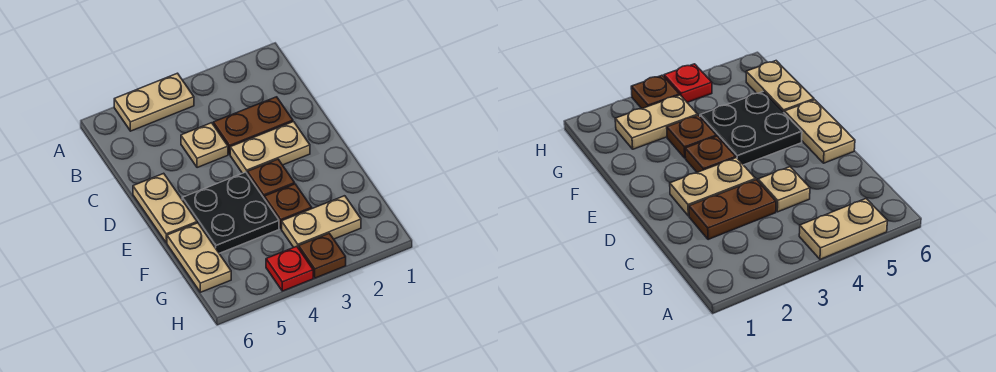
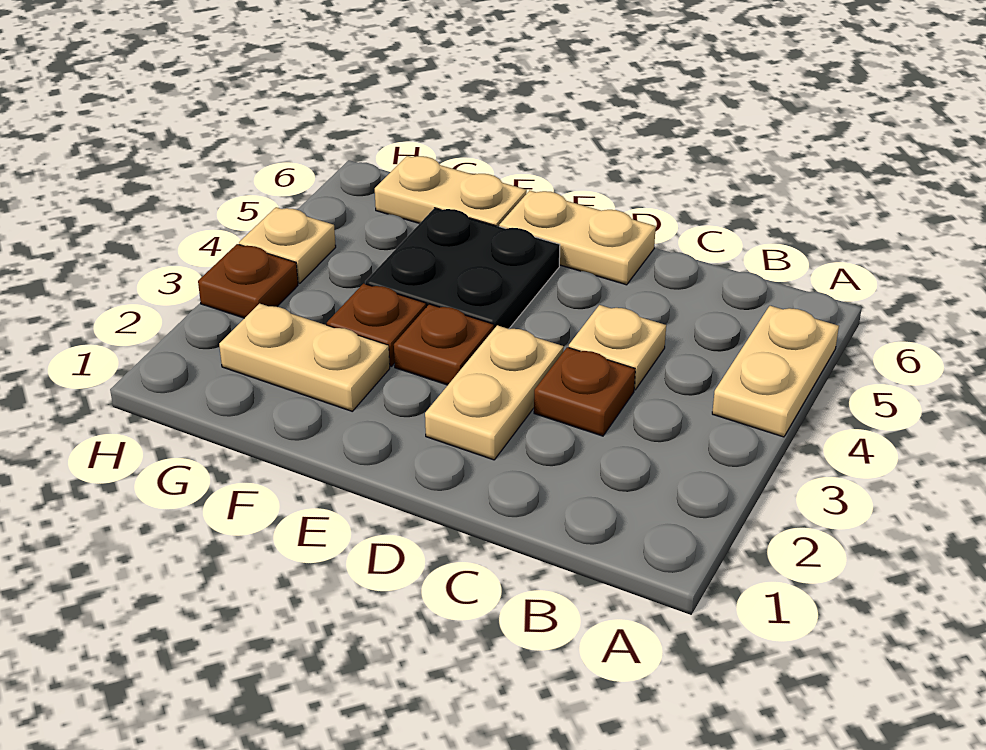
brown plate C2:C3 level 1 -> brown plate C3 level 1
tan plate G2:G3 level 1 -> tan plate F2:G2 level 1
red plate H4 level 1 -> tan plate H4 level 1

